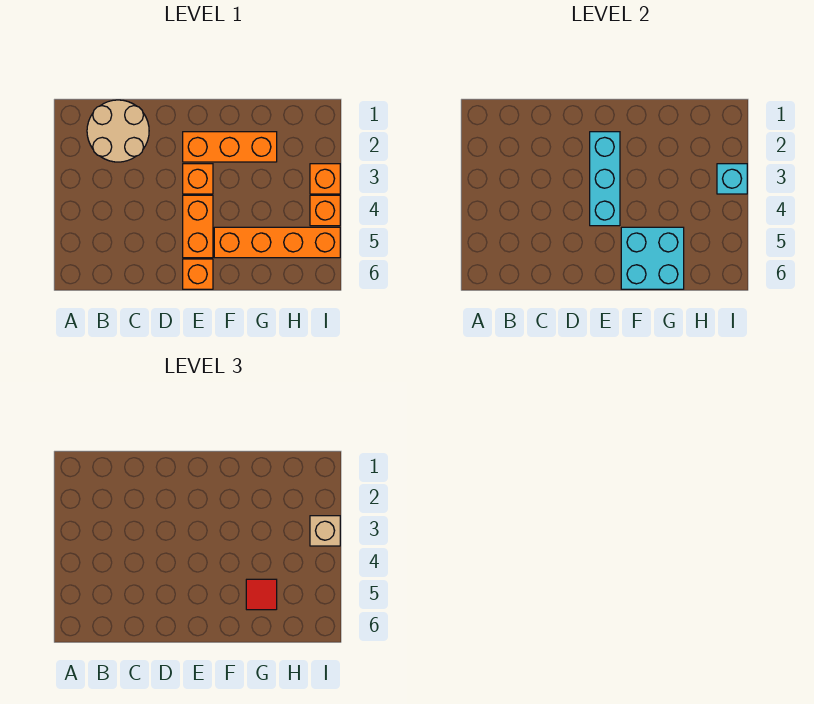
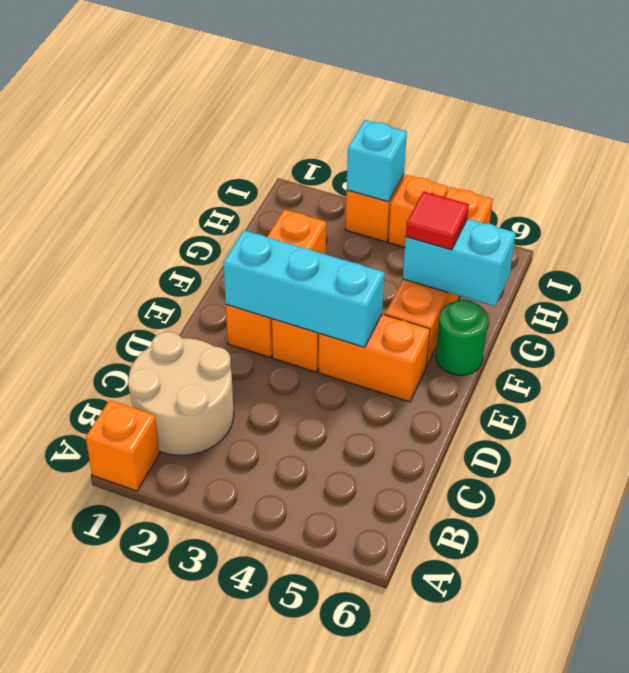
orange brick E6 level 1 -> orange brick A1 level 1
cyan brick F5:G6 level 2 -> cyan brick G5:G6 level 2
none -> green round brick F6 level 1
tan brick I3 level 3 -> none

